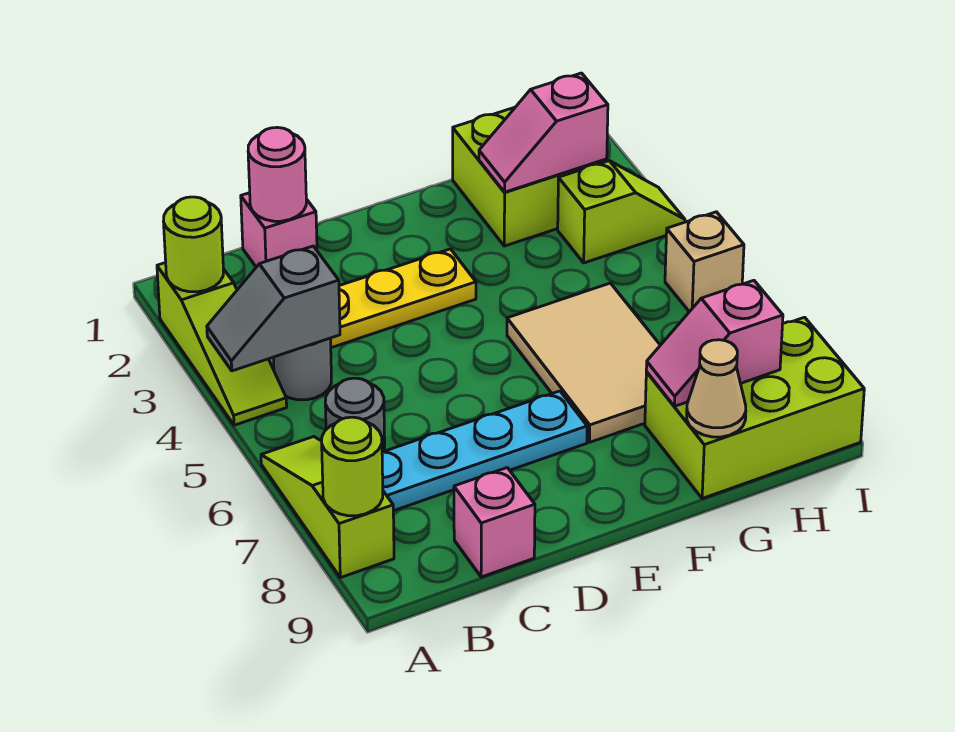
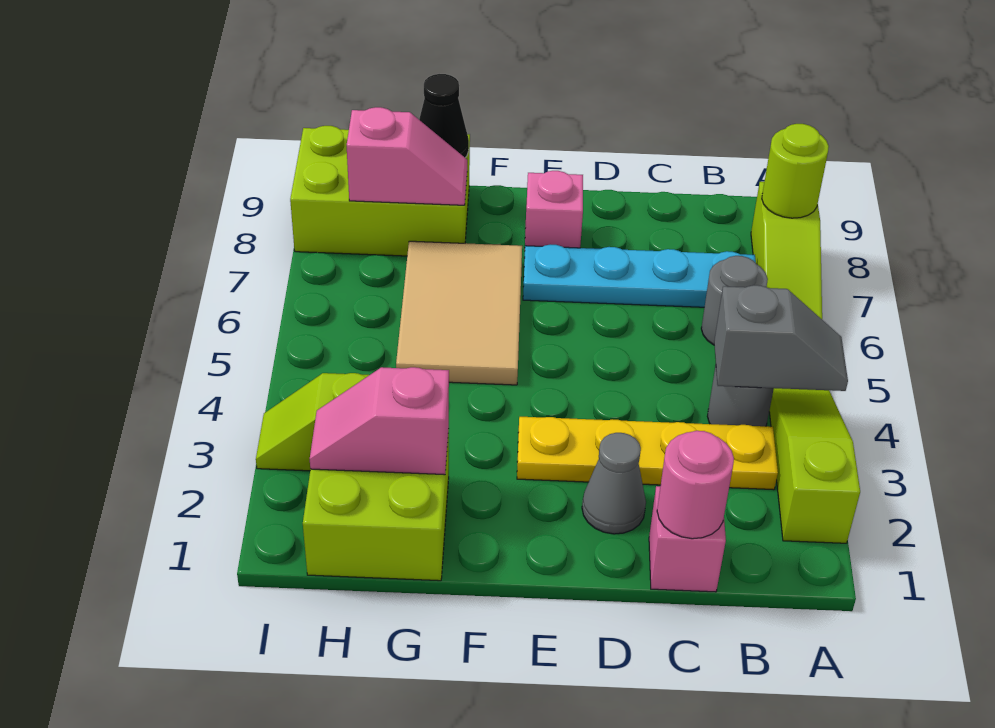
lime round brick A2 level 2 -> none
pink brick C9 level 1 -> pink brick E8 level 1
none -> grey cone D2 level 1
pink slope G2:H2 level 2 top H -> pink slope G2:H2 level 2 top G
tan cone G9 level 2 -> black cone G9 level 2
tan brick I5 level 1 -> none

